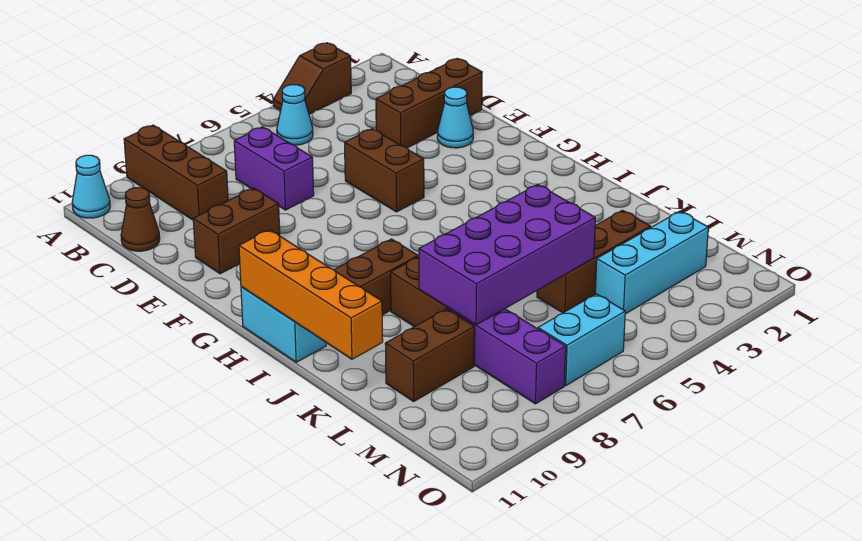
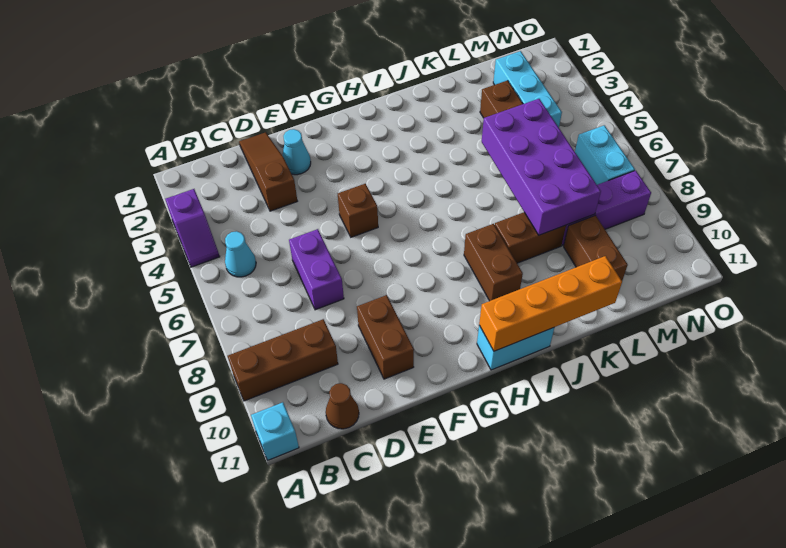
brown slope A3:A4 level 1 top 3 -> purple slope A3:A4 level 1 top 3
cyan cone A11 level 1 -> cyan brick A11 level 1
purple brick C7:D7 level 1 -> purple brick D6:D7 level 1
brown brick D1:D3 level 1 -> brown slope D1:D3 level 1 top 3
brown brick E5:F5 level 1 -> brown brick F5 level 1

